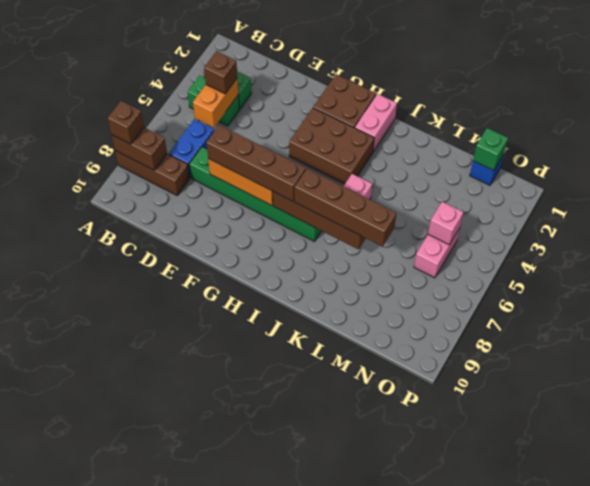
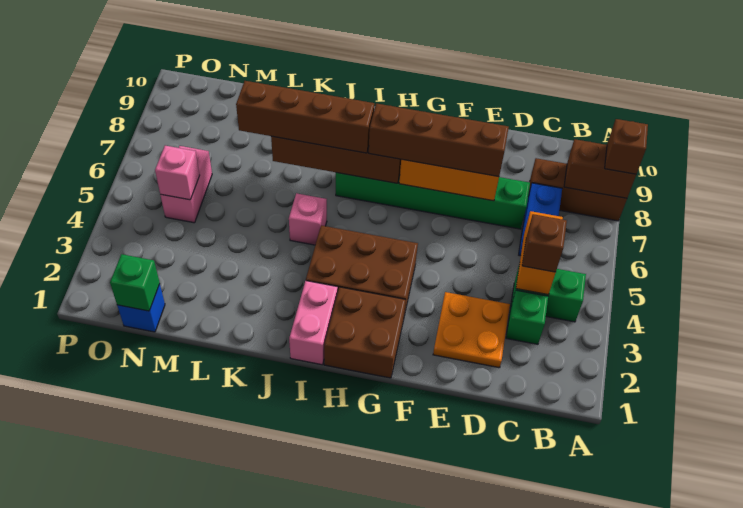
none -> orange plate D2:E3 level 1

